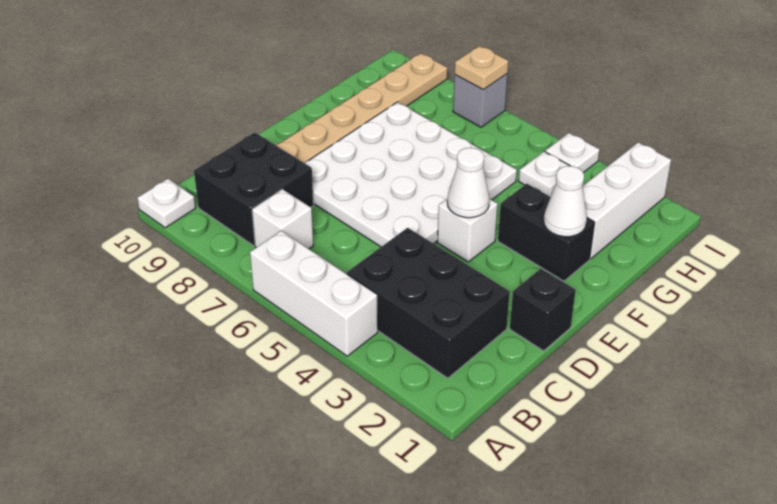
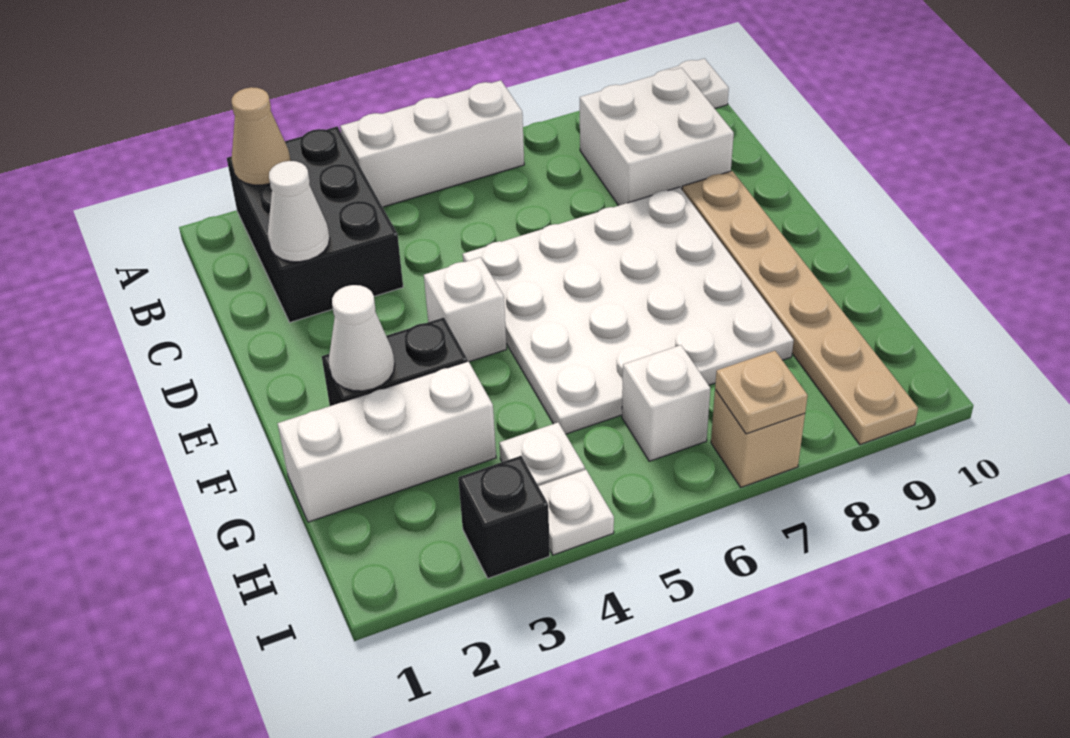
none -> tan cone A2 level 2
black brick B2:C4 level 1 -> black brick A2:C3 level 1
white brick B7 level 1 -> white brick H6 level 1
black brick B8:C9 level 1 -> white brick B8:C9 level 1
black brick D1 level 1 -> black brick I3 level 1
white cone E4 level 2 -> white cone C2 level 2
white brick G2:I2 level 1 -> white brick G1:G3 level 1
grey brick I7 level 1 -> tan brick I7 level 1

